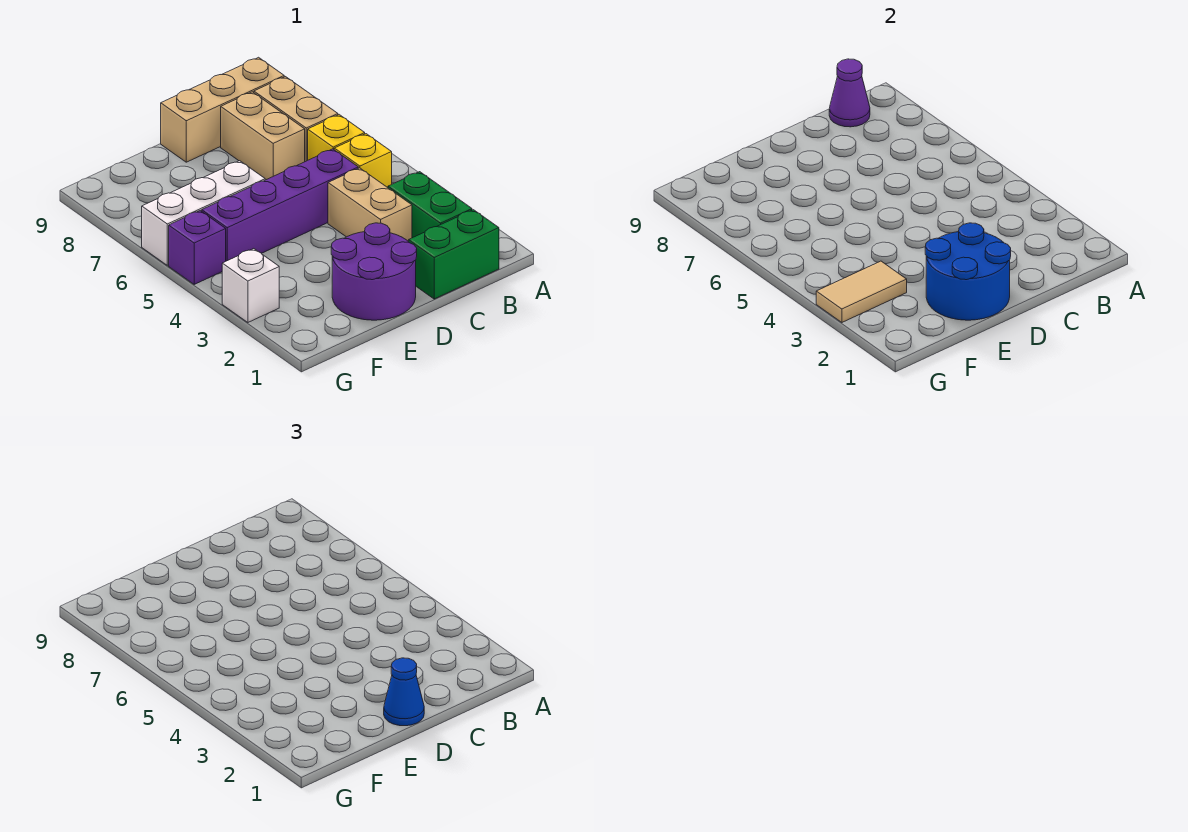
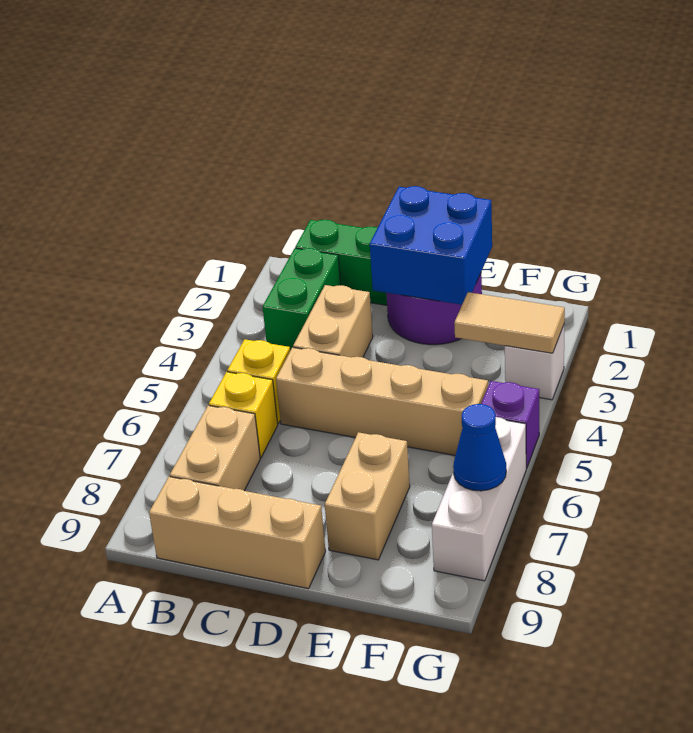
purple cone B9 level 2 -> none
purple brick C5:F5 level 1 -> tan brick C5:F5 level 1
tan brick C7:C8 level 1 -> tan brick E7:E8 level 1
blue round brick D1:E2 level 2 -> blue brick D1:E2 level 2
blue cone D1 level 3 -> blue cone G7 level 2
white brick E6:G6 level 1 -> white brick G6:G8 level 1

